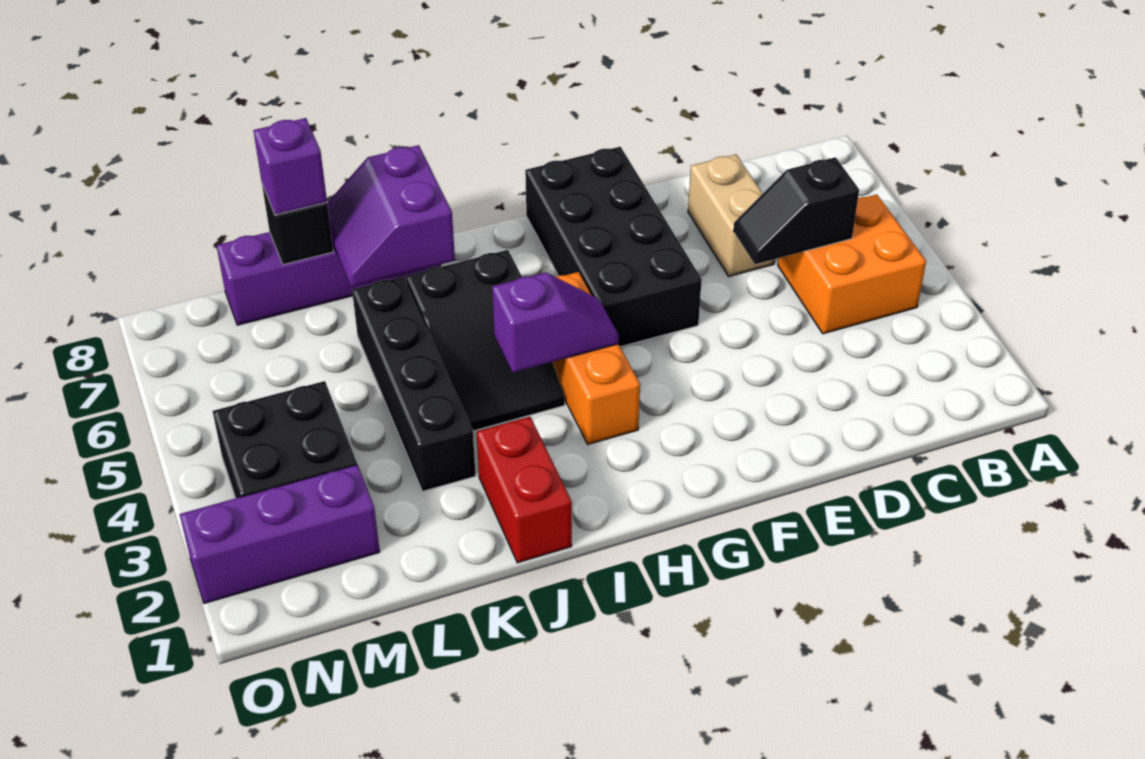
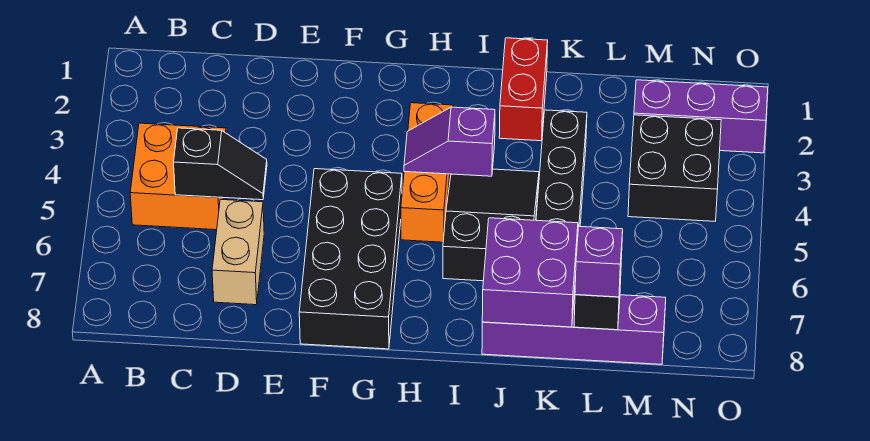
purple slope J7:K8 level 2 top J -> purple brick J7:K8 level 2

